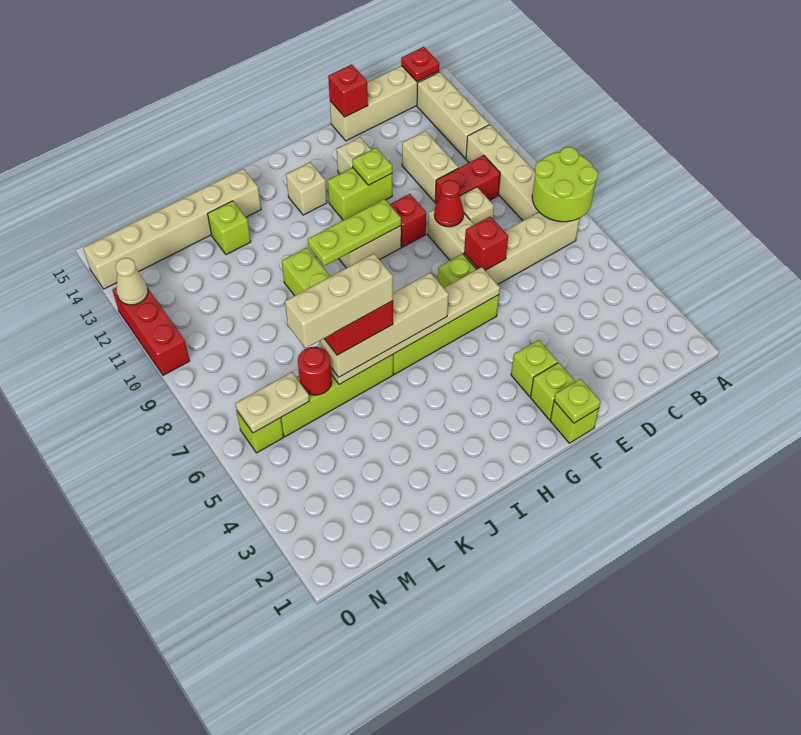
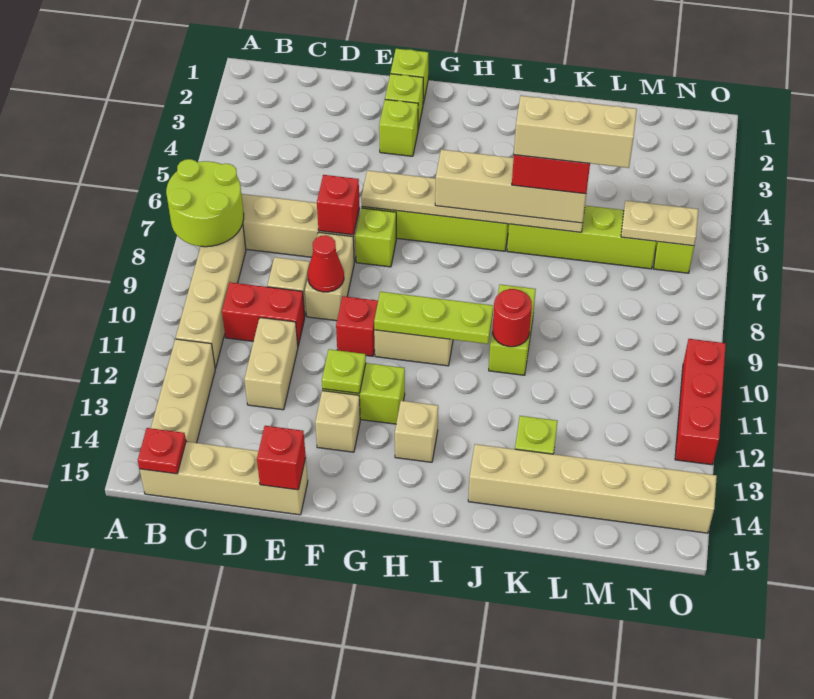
lime plate F1 level 2 -> none
red round brick L6 level 2 -> red round brick J10 level 2
tan cone O12 level 2 -> none

